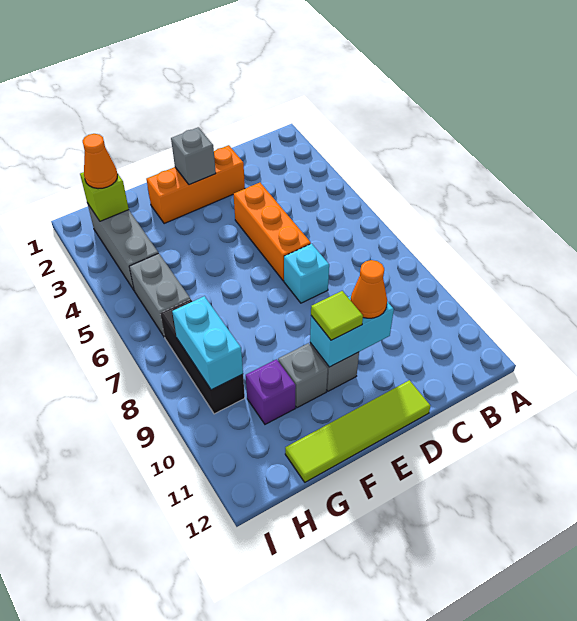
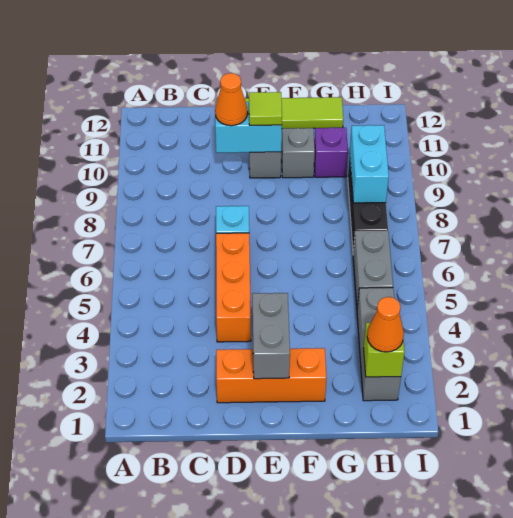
grey brick E2 level 2 -> grey brick E2:E3 level 2

